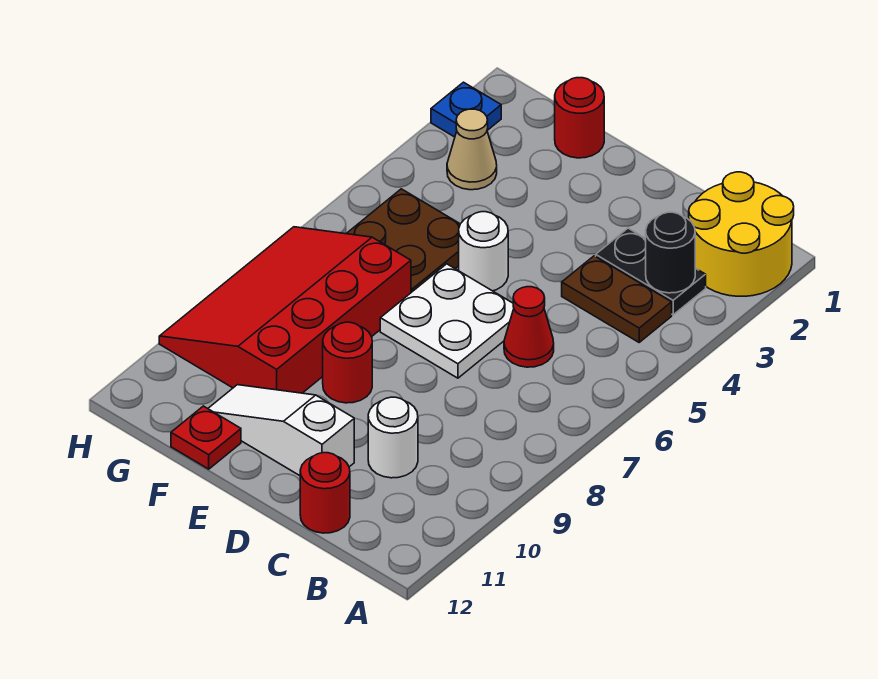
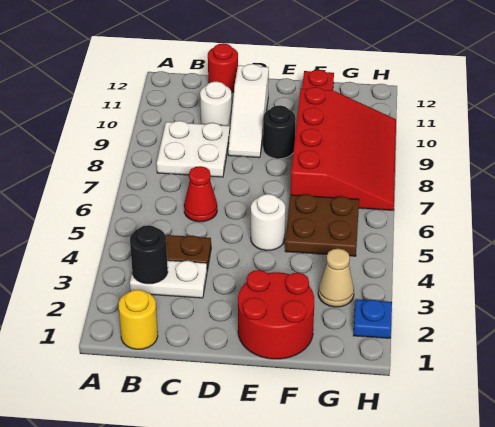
yellow round brick A1:B2 level 1 -> yellow round brick B1 level 1
black plate B3:C3 level 1 -> white plate B3:C3 level 1
white plate D6:E7 level 1 -> white plate B8:C9 level 1
white slope D11:F11 level 1 top D -> white slope D9:D11 level 1 top 11
red round brick E9 level 1 -> black round brick E9 level 1
red round brick F1 level 1 -> red round brick E1:F2 level 1

